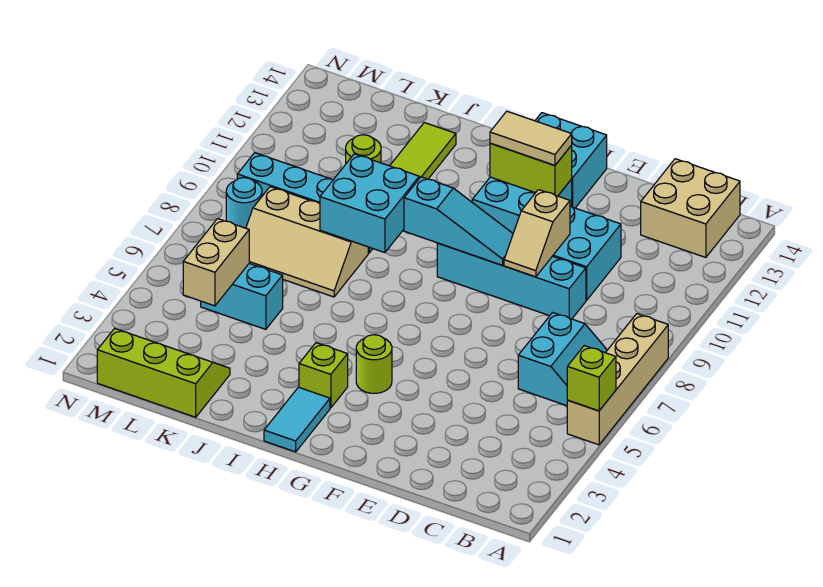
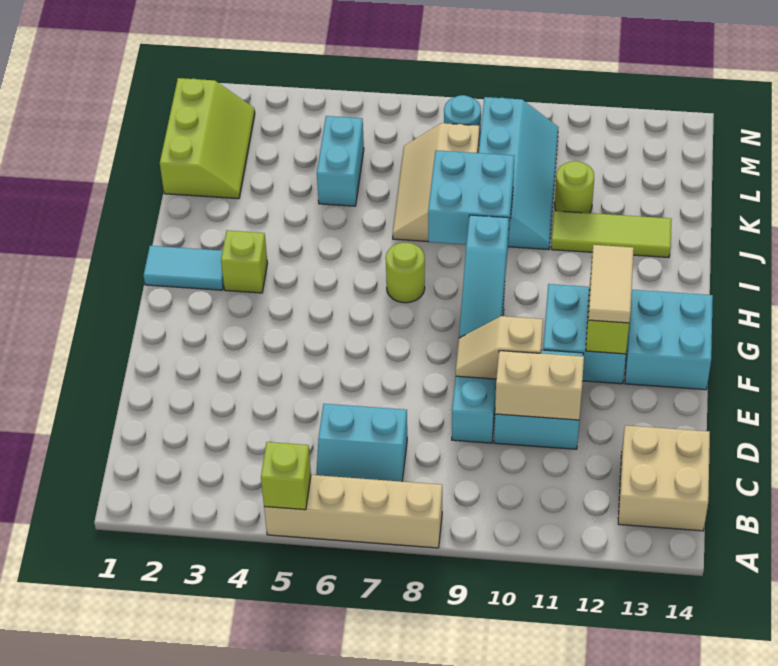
lime round brick G4 level 1 -> lime round brick H7 level 1
tan brick L4:L5 level 2 -> tan brick D10:D11 level 2

